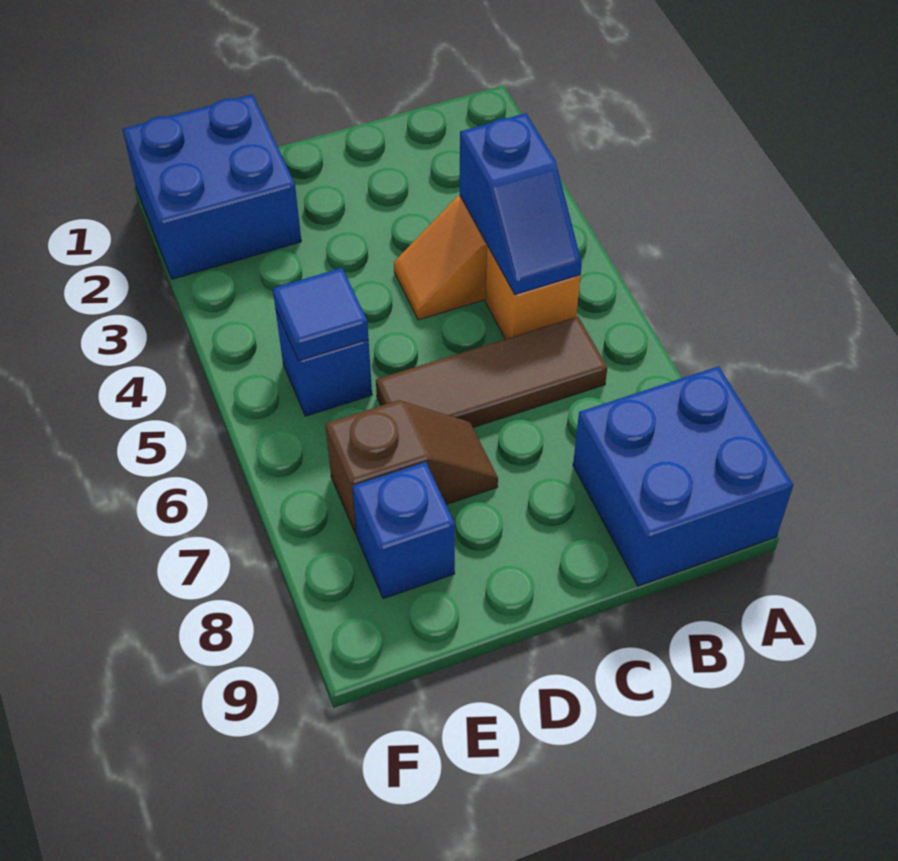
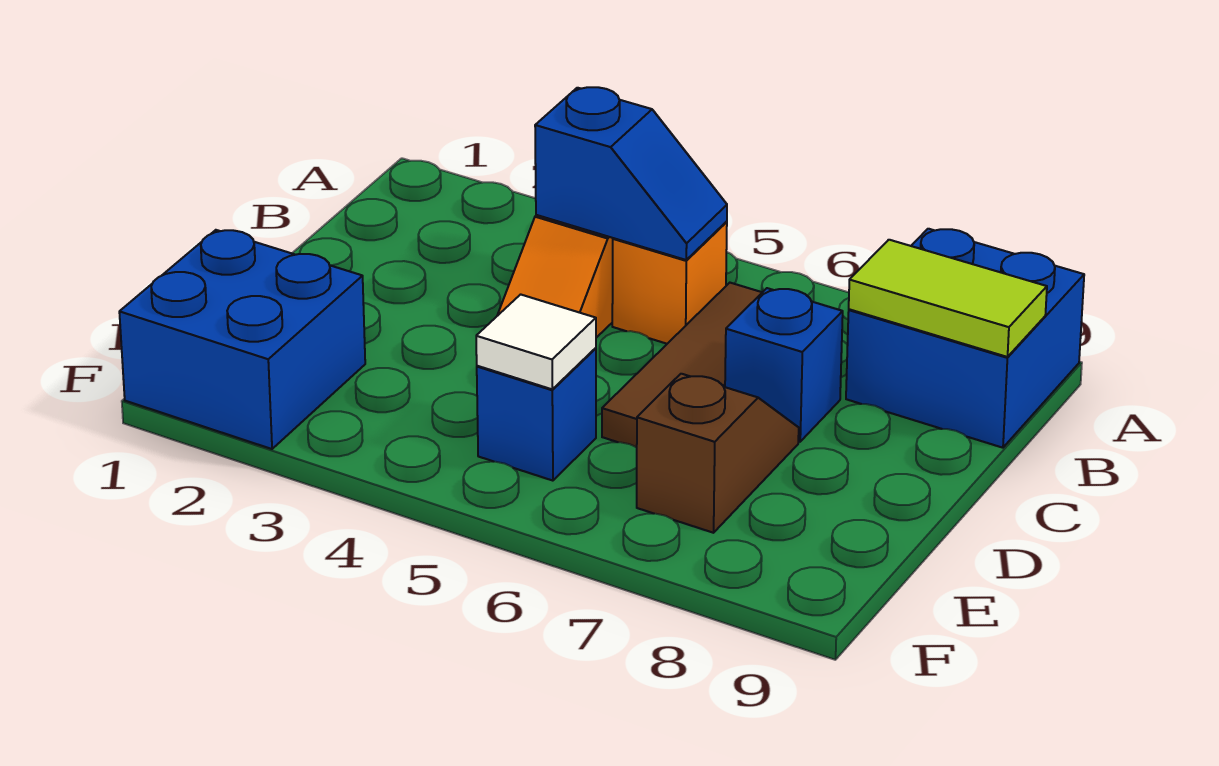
none -> lime tile B8:B9 level 2
blue tile E5 level 2 -> white tile E5 level 2
blue brick E8 level 1 -> blue brick C7 level 1

